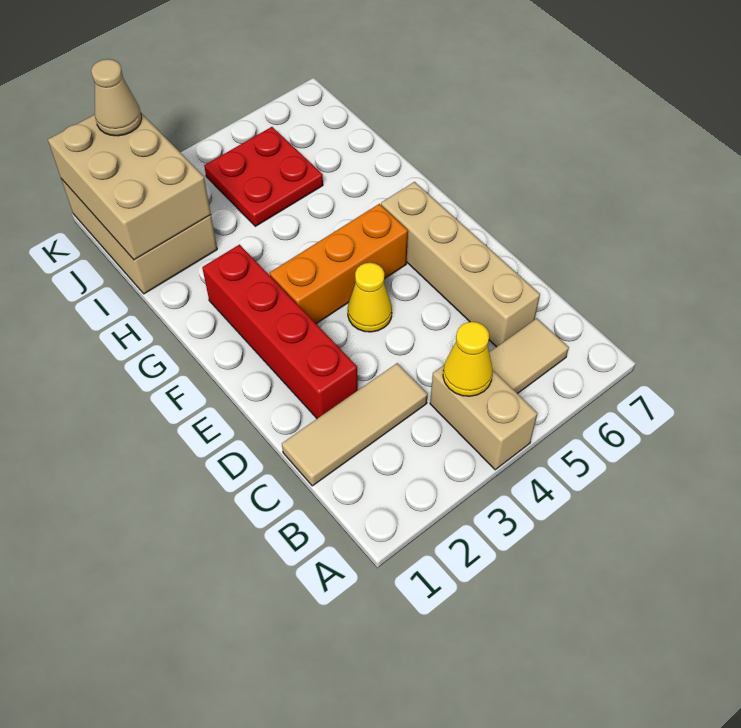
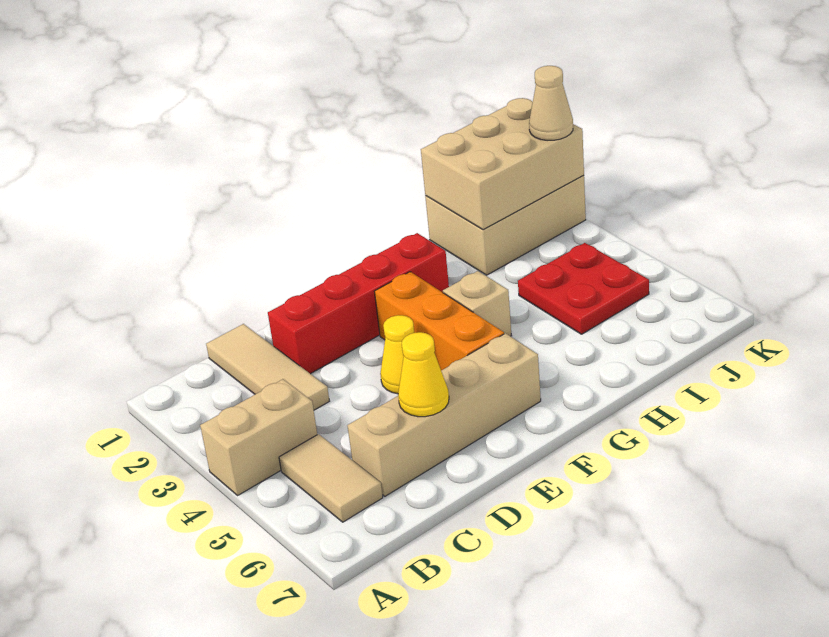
yellow cone B4 level 2 -> yellow cone D6 level 2
none -> tan brick G4 level 1

